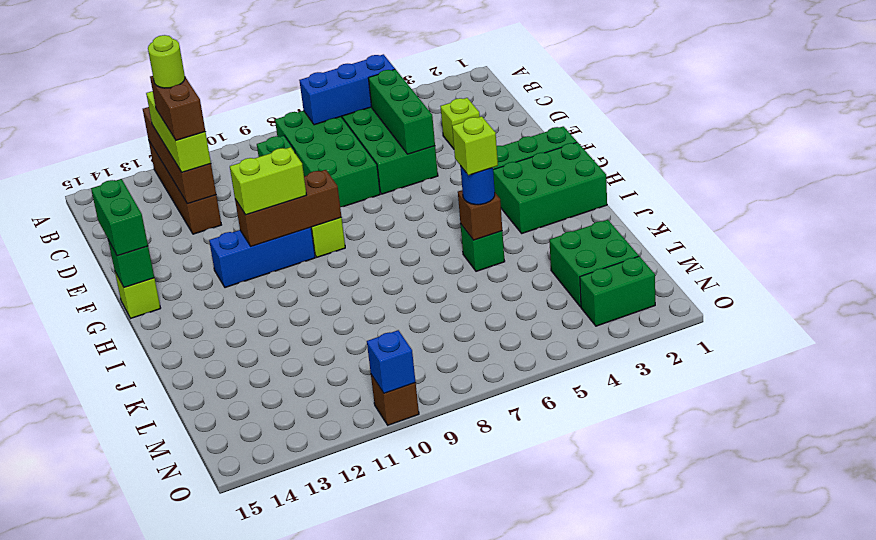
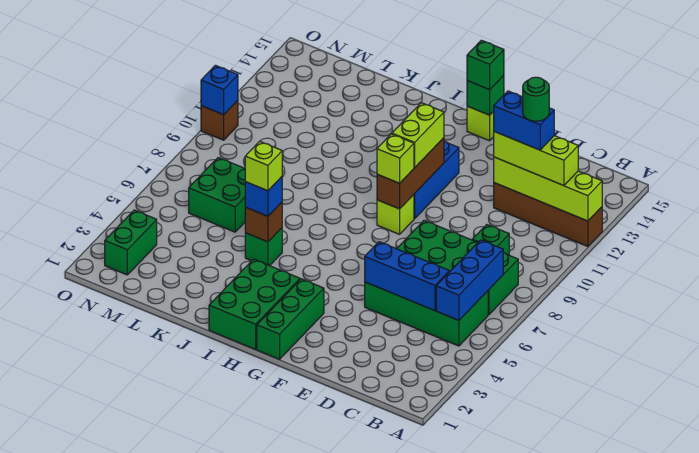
brown brick A12:D12 level 2 -> lime brick A12:D12 level 2
green brick C5:E5 level 2 -> blue brick C5:E5 level 2
brown brick C12:D12 level 4 -> blue brick C12:D12 level 4
lime round brick C12 level 5 -> green round brick C12 level 5
lime brick D3 level 1 -> lime brick G9 level 3
green brick F15:G15 level 3 -> green brick G15 level 3
blue round brick J5 level 3 -> blue brick J5 level 3
green brick L2:M3 level 1 -> green brick L6:M7 level 1

